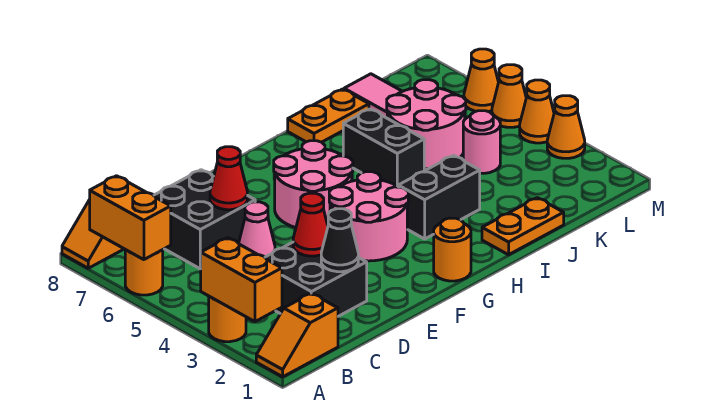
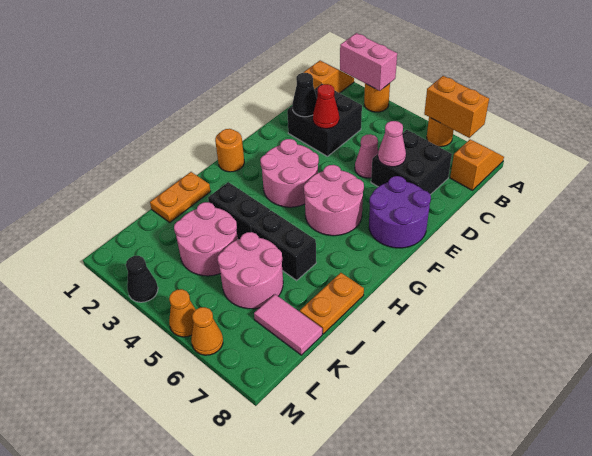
orange brick A2:A3 level 2 -> pink brick A2:A3 level 2
red cone D6 level 2 -> pink cone D6 level 2
none -> purple round brick E7:F8 level 1
black brick H3:I3 level 1 -> black brick I3:I4 level 1
pink round brick K4 level 1 -> pink round brick J3:K4 level 1
orange cone M3 level 1 -> black cone M3 level 1
orange cone M4 level 1 -> none

